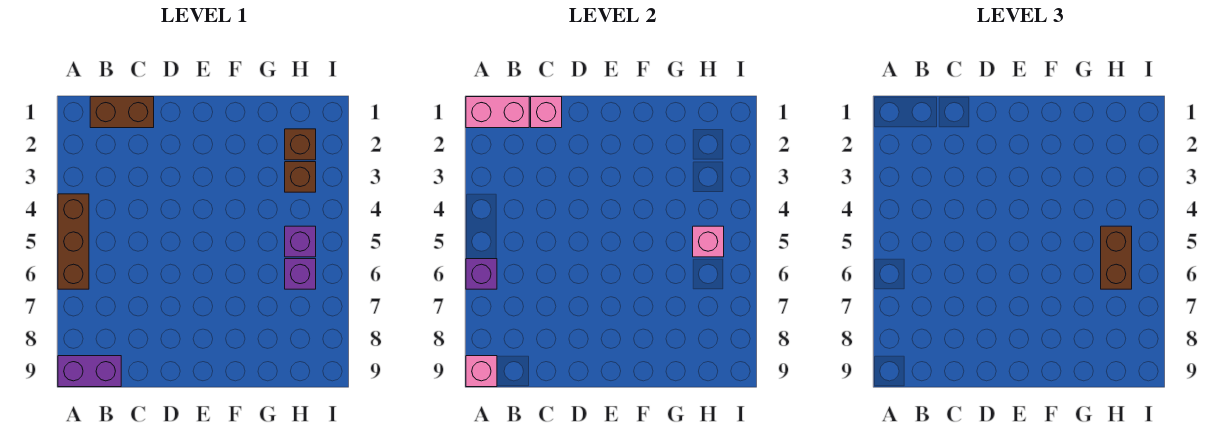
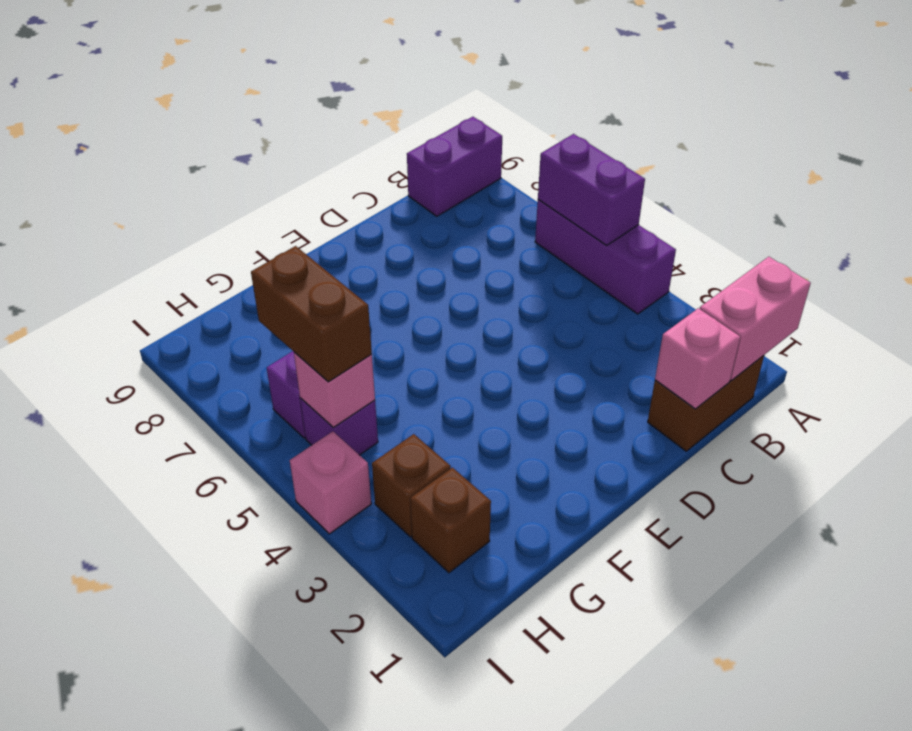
brown brick A4:A6 level 1 -> purple brick A4:A6 level 1
purple brick A6 level 2 -> purple brick A5:A6 level 2
pink brick A9 level 2 -> pink brick I4 level 1

